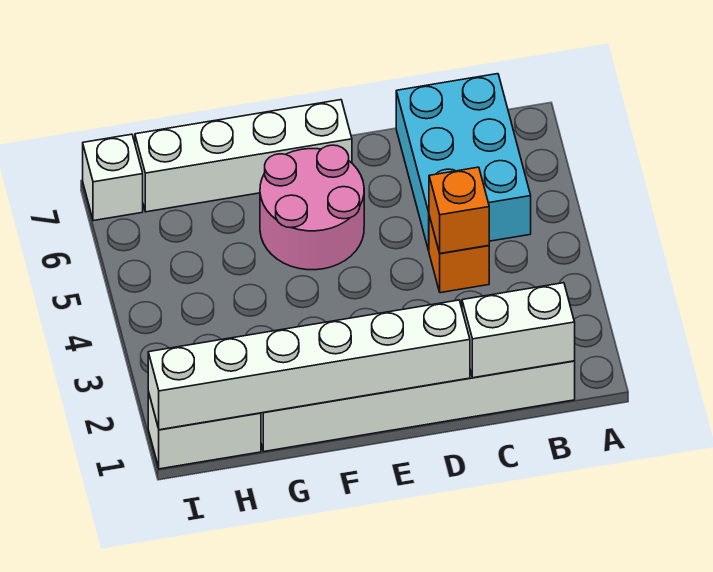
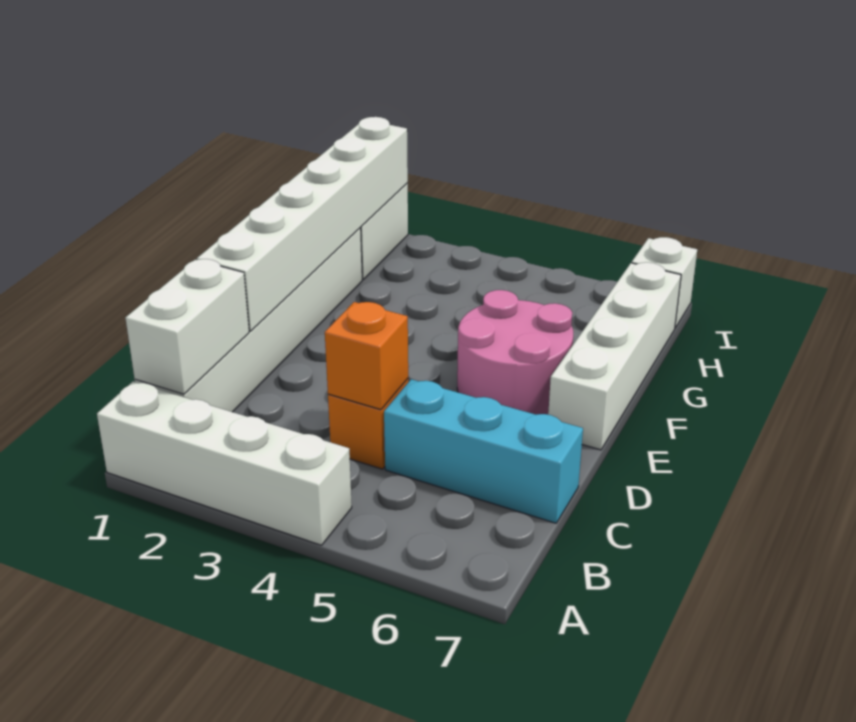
none -> white brick A1:A4 level 1
cyan brick B5:C7 level 1 -> cyan brick C5:C7 level 1

